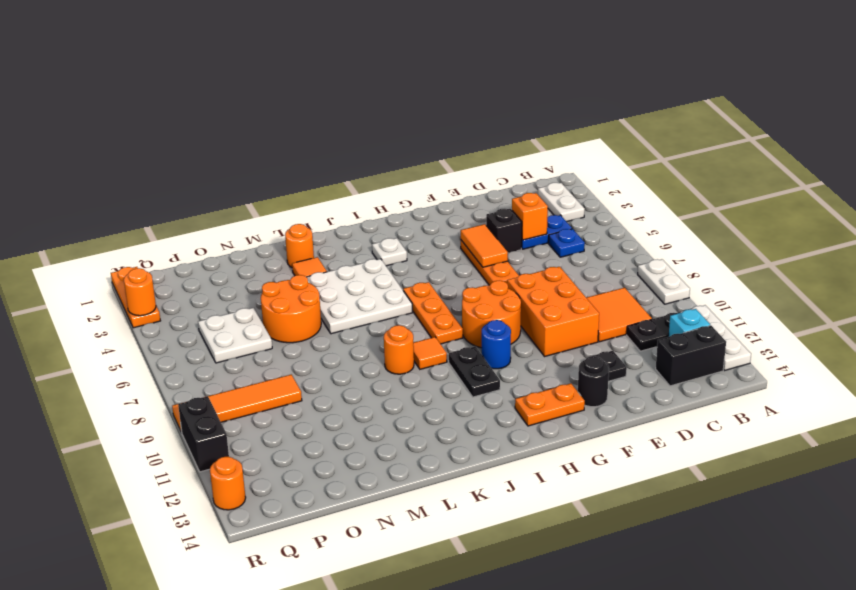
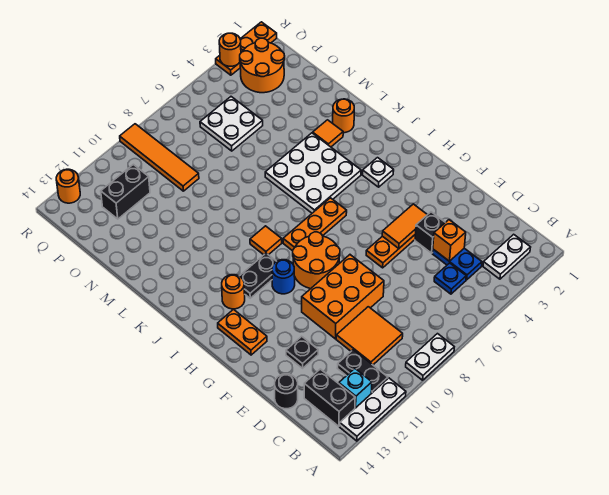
black round brick F13 level 1 -> black round brick D14 level 1
orange round brick K9 level 1 -> orange round brick I12 level 1
orange round brick M5:N6 level 1 -> orange round brick P2:Q3 level 1
black brick R10:R11 level 1 -> black brick P11:P12 level 1

